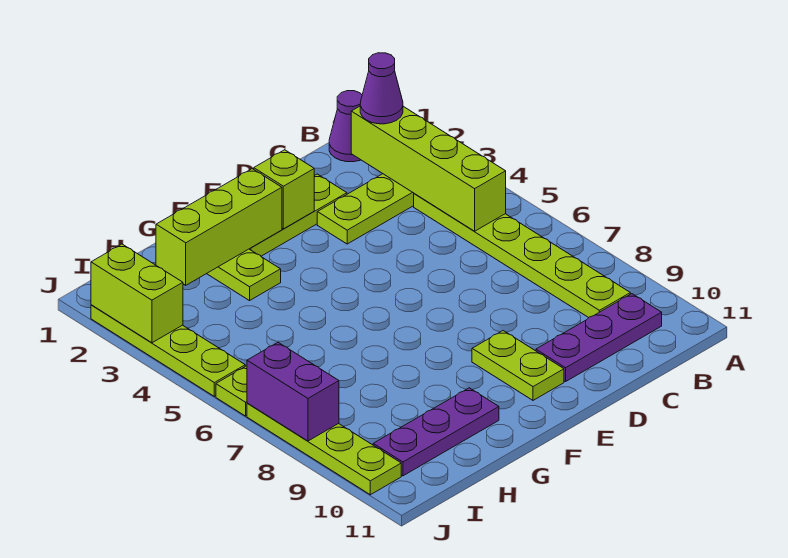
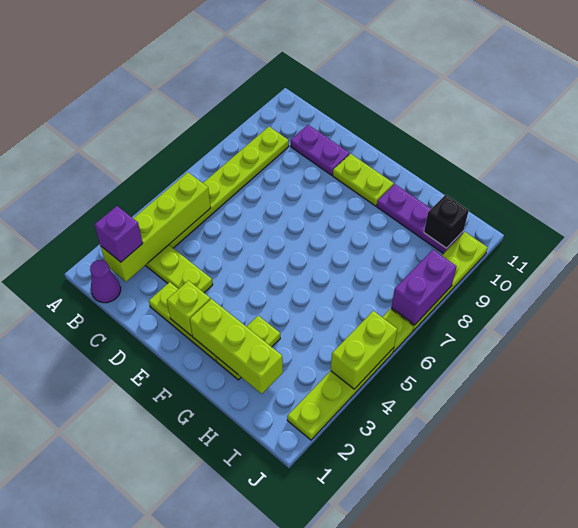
purple cone B2 level 3 -> purple brick B2 level 3
purple plate B10:D10 level 1 -> purple plate C10:D10 level 1
lime plate E9:E10 level 1 -> lime plate E10:F10 level 1
none -> black brick I10 level 2
lime brick J2:J3 level 2 -> lime brick J4:J5 level 2

